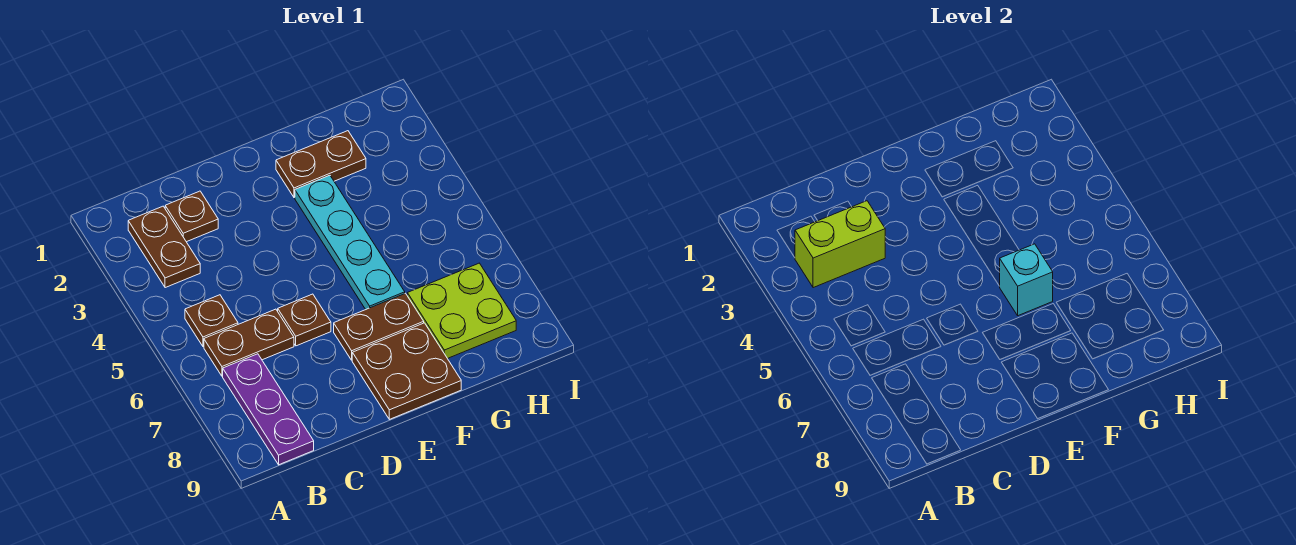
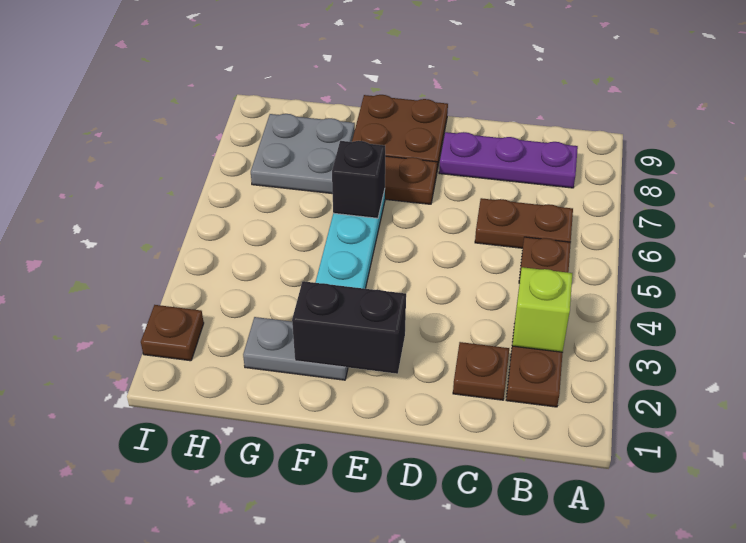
lime brick B3:C3 level 2 -> lime brick B3 level 2
purple plate B7:B9 level 1 -> purple plate B8:D8 level 1
brown plate D6 level 1 -> brown plate I2 level 1
none -> black brick E2:F2 level 2
brown plate F2:G2 level 1 -> grey plate F2:G2 level 1
cyan brick F6 level 2 -> black brick F6 level 2
lime plate G7:H8 level 1 -> grey plate G7:H8 level 1

